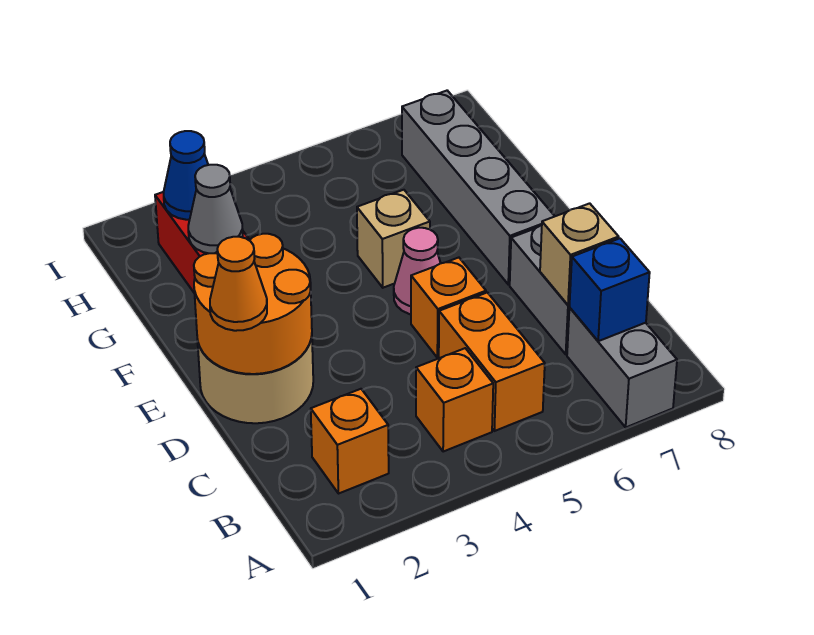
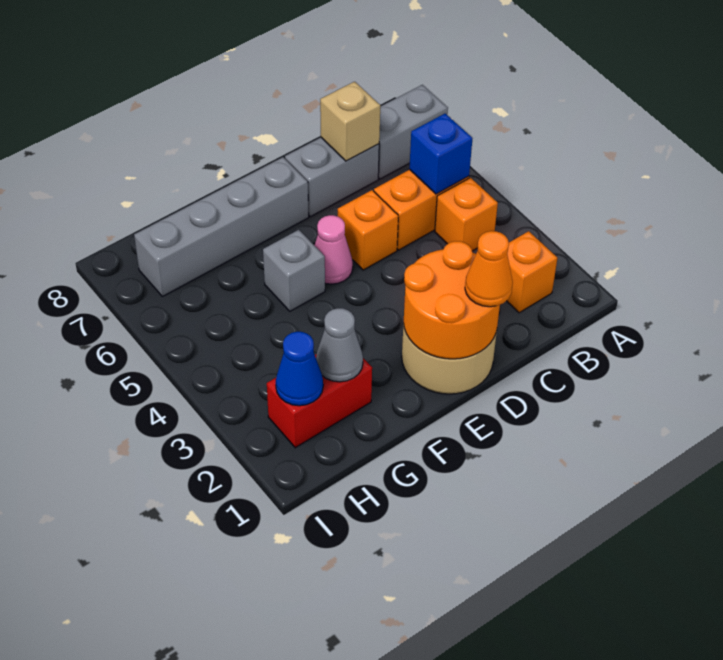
blue brick B7 level 2 -> blue brick B5 level 2
tan brick F5 level 1 -> grey brick F5 level 1

